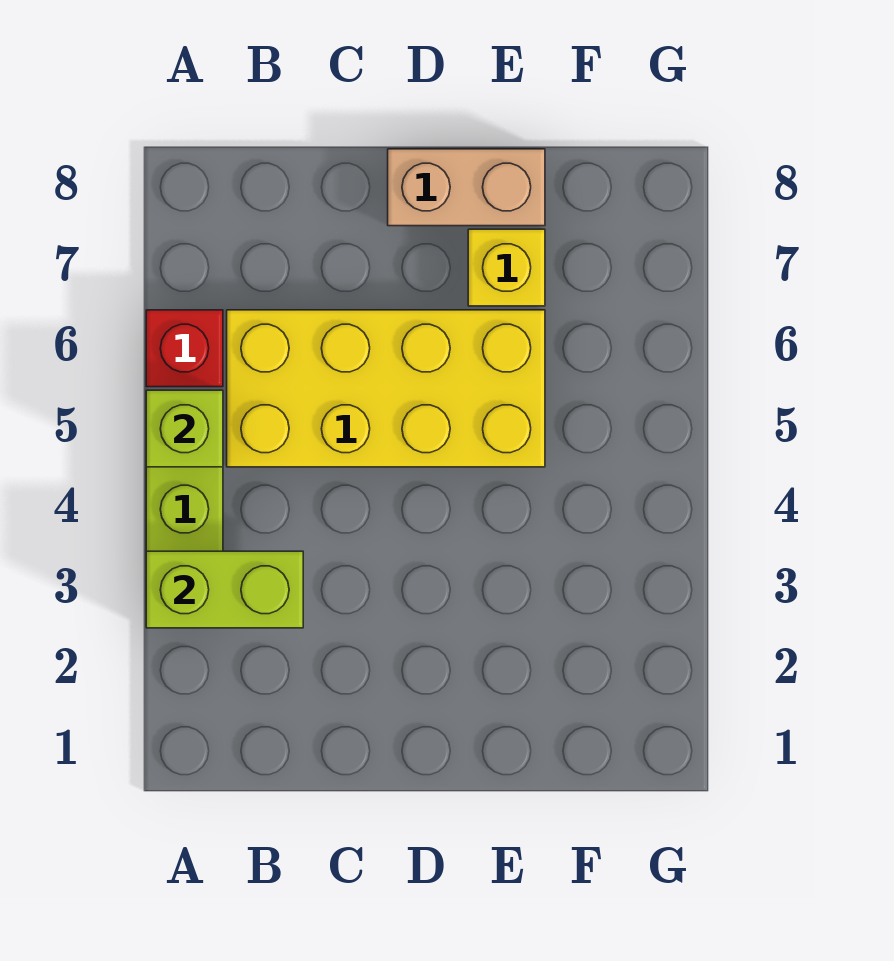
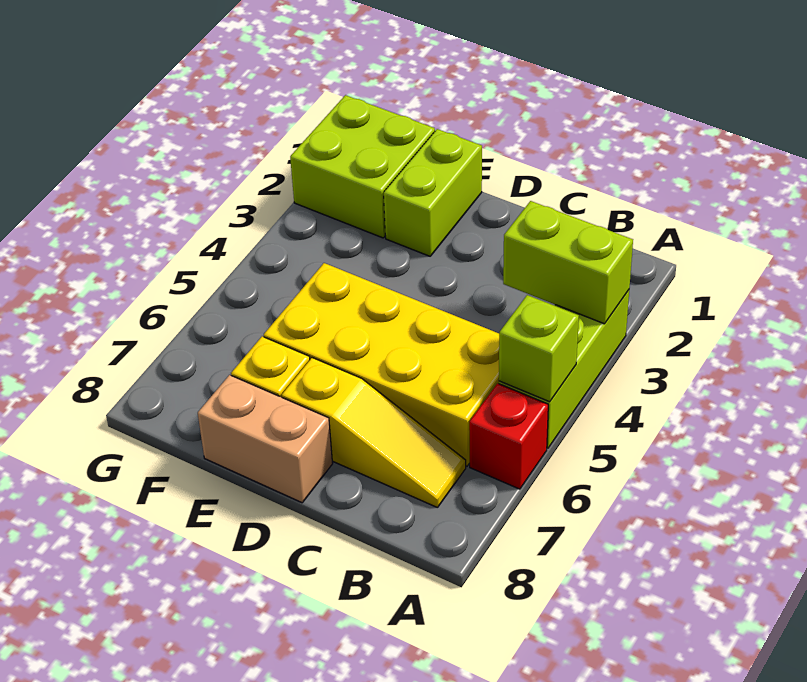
none -> yellow slope B7:D7 level 1 top D
none -> lime brick E1:E2 level 1
none -> lime brick F1:G2 level 1

